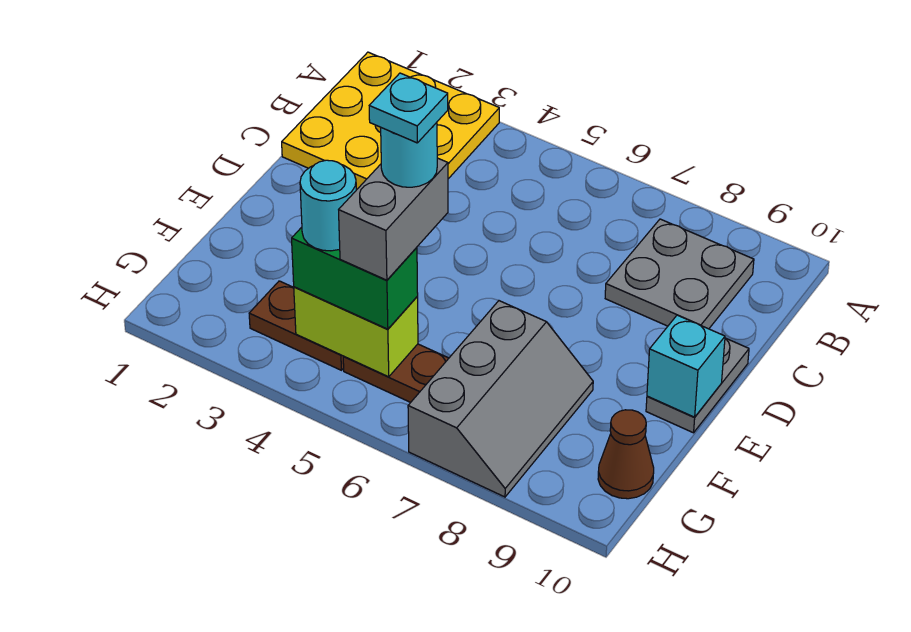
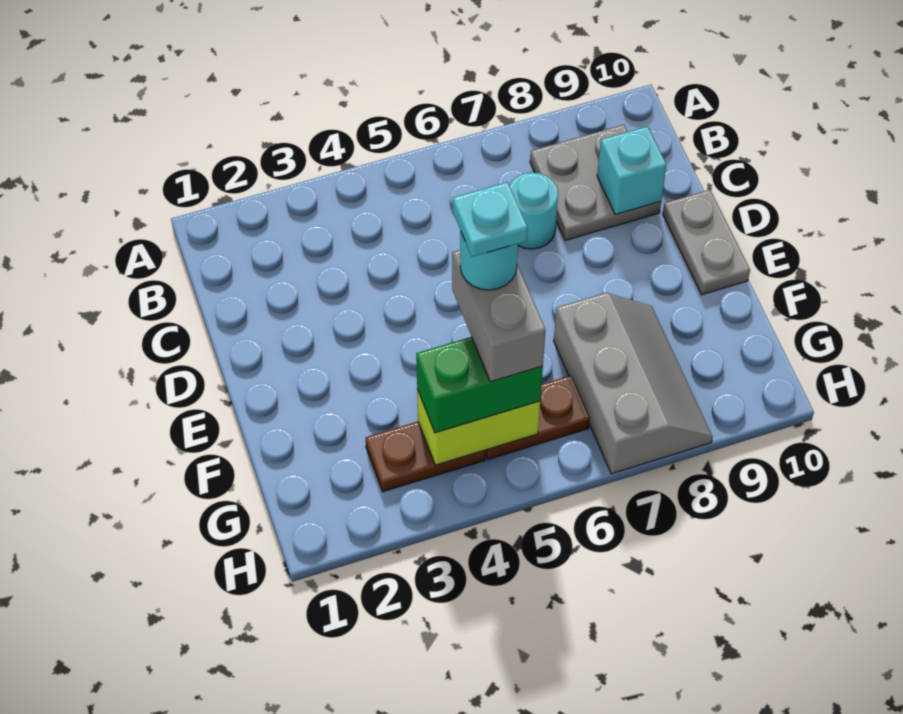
yellow plate A1:C3 level 1 -> none
cyan brick E10 level 2 -> cyan brick C9 level 2
cyan round brick G4 level 4 -> cyan round brick C7 level 1
brown cone G10 level 1 -> none

